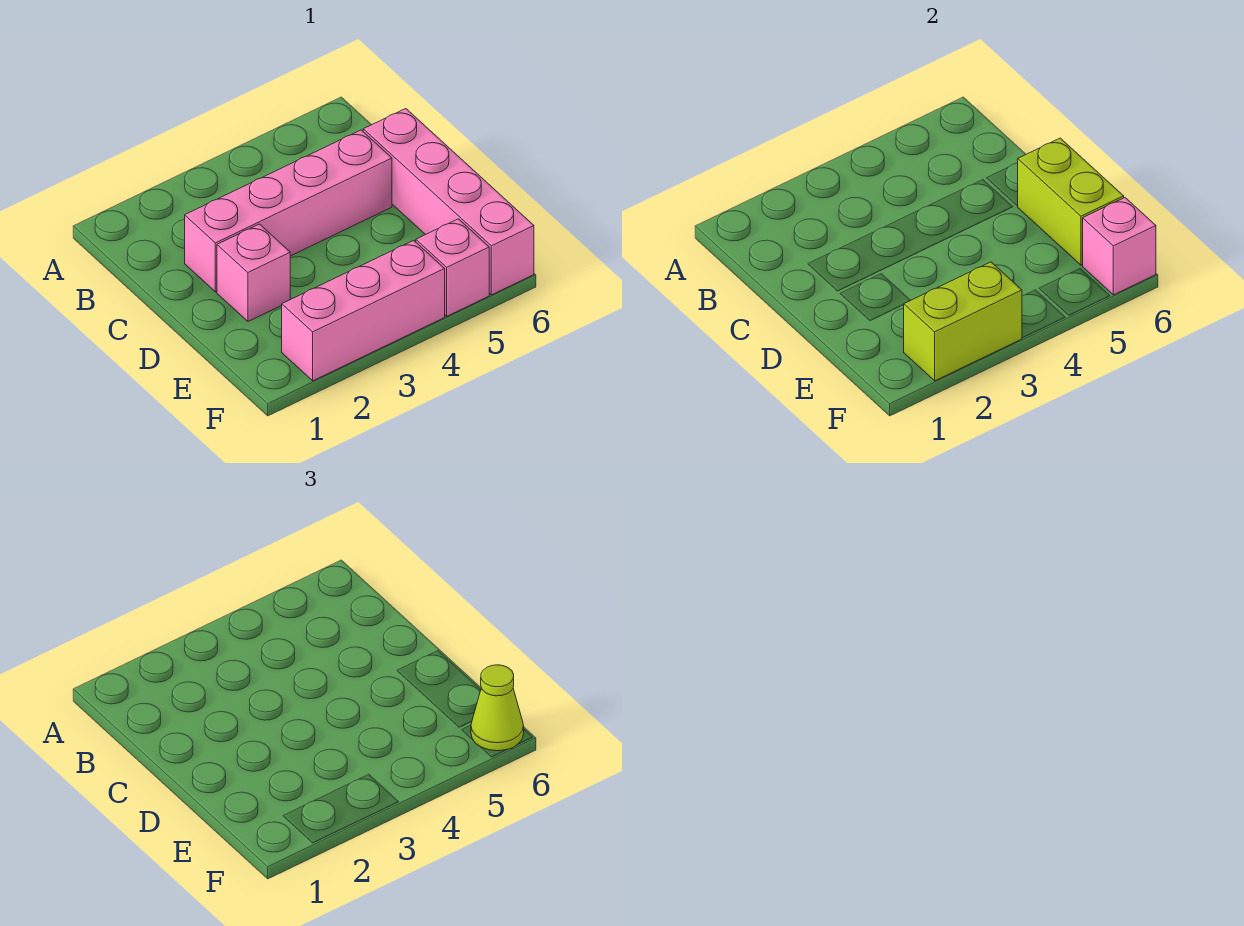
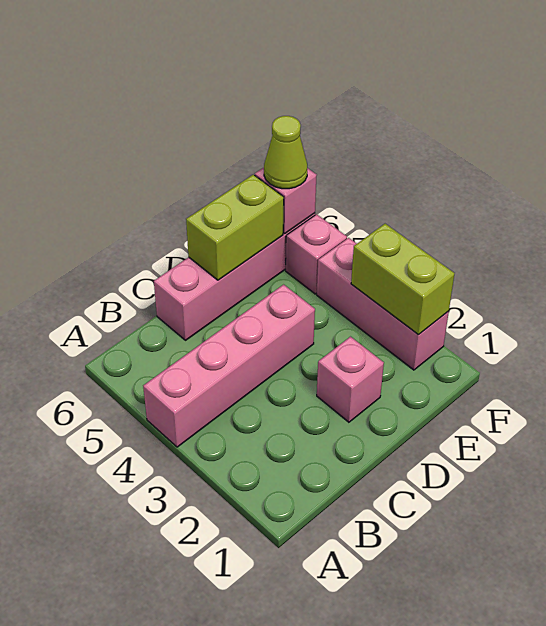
pink brick C2:C5 level 1 -> pink brick A4:D4 level 1

